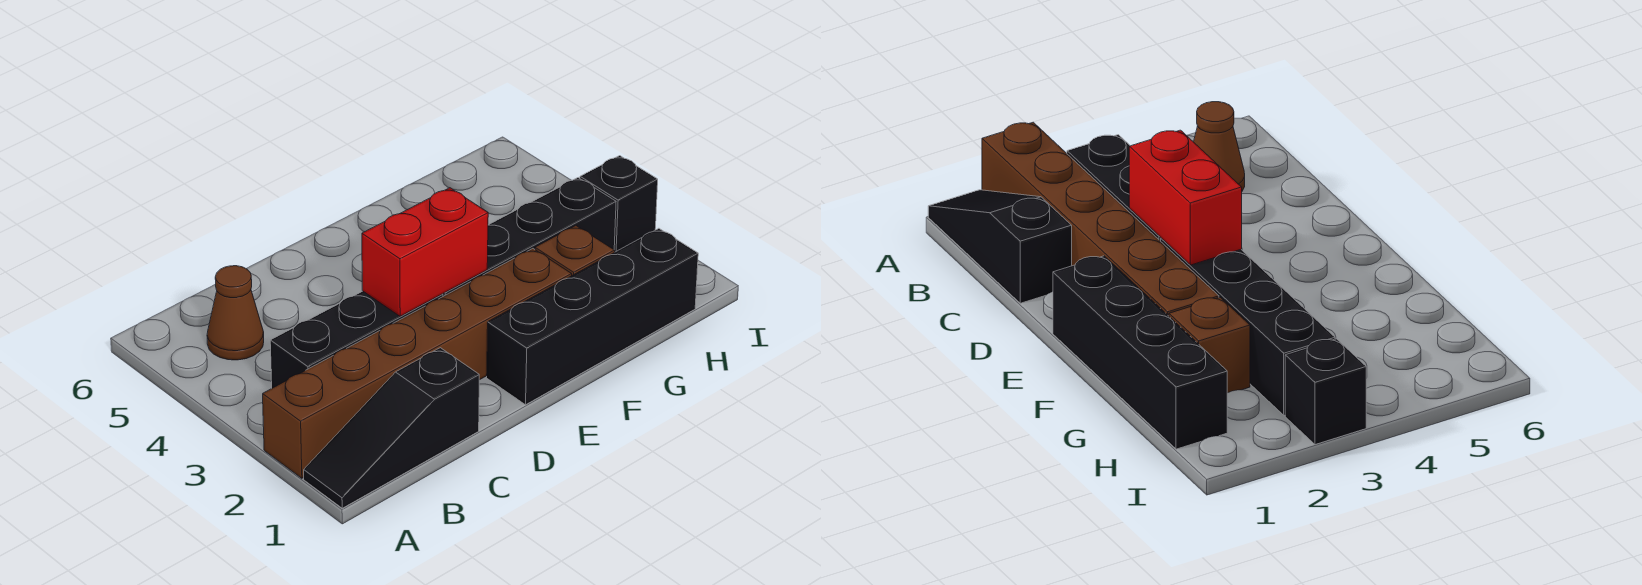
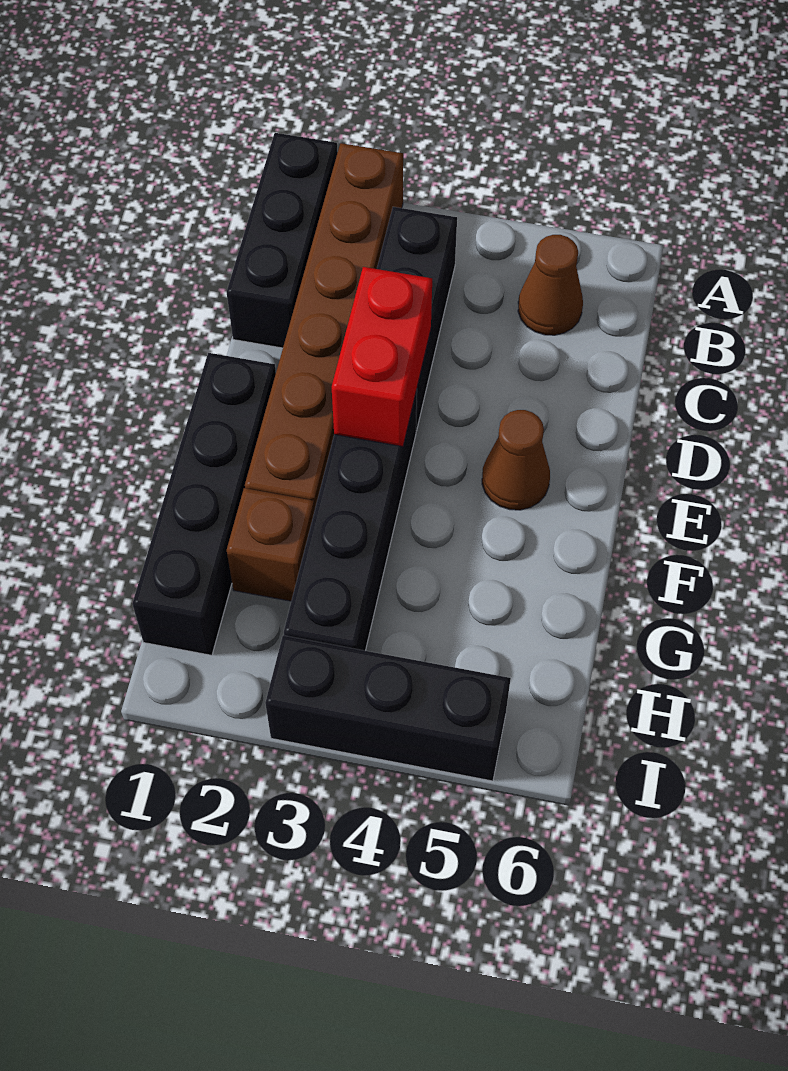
black slope A1:C1 level 1 top C -> black brick A1:C1 level 1
none -> brown cone E5 level 1
black brick I3 level 1 -> black brick I3:I5 level 1

